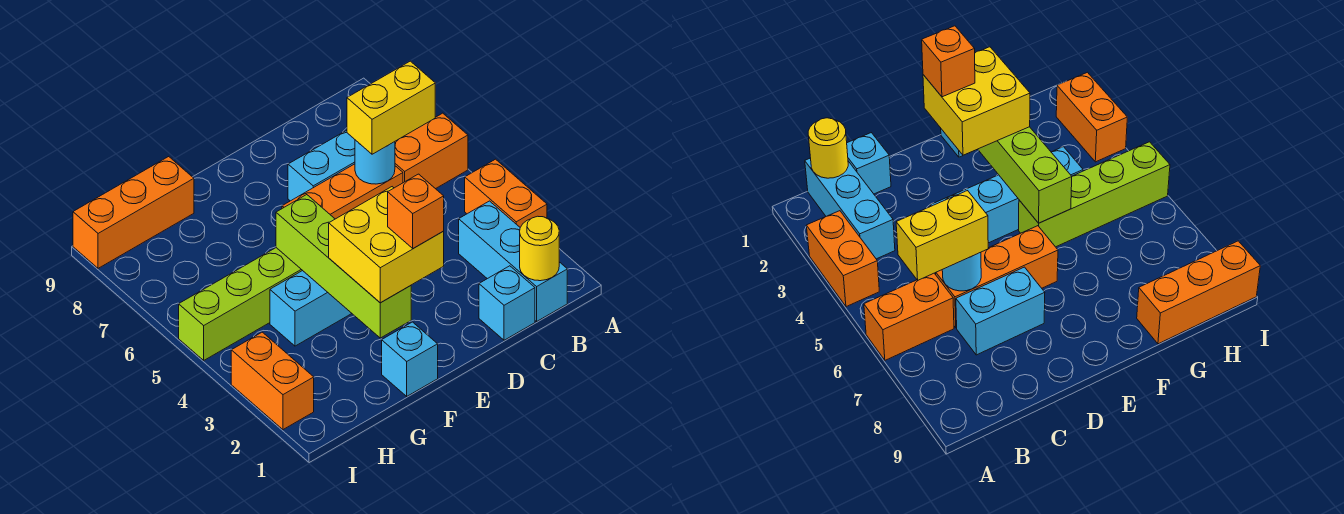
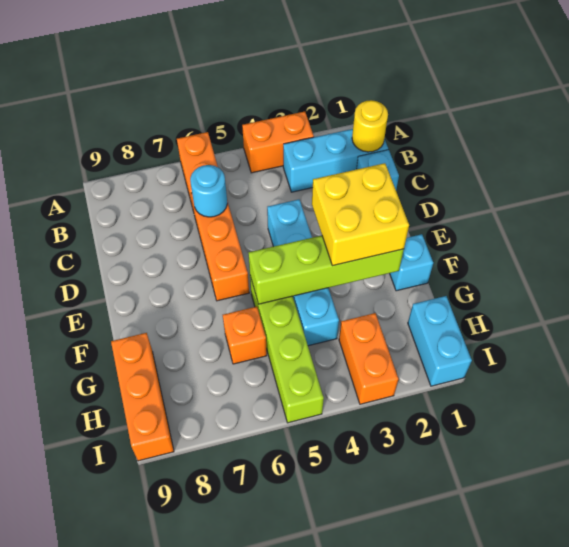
yellow brick B6:C6 level 3 -> none
cyan brick C7:D7 level 1 -> cyan brick H1:I1 level 1
orange brick E2 level 4 -> orange brick G6 level 1
orange brick I2:I3 level 1 -> orange brick H3:I3 level 1

